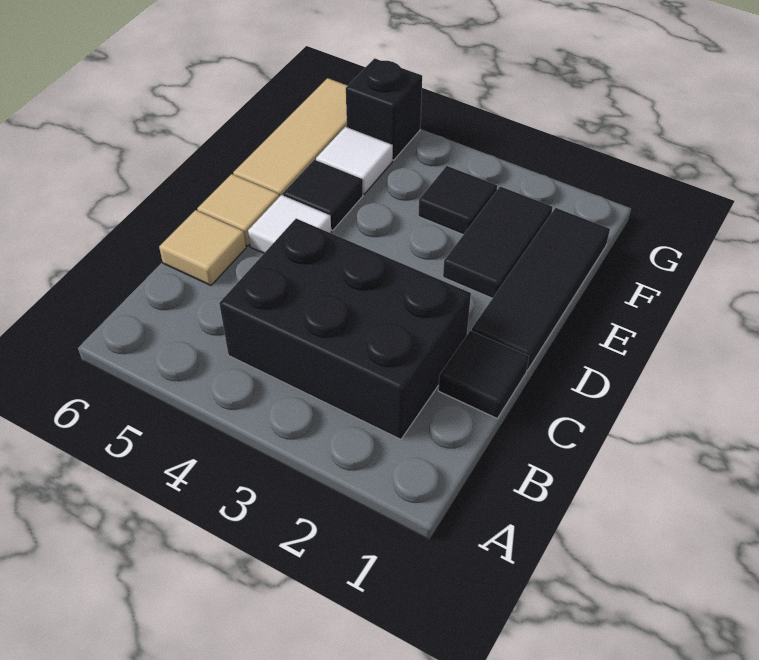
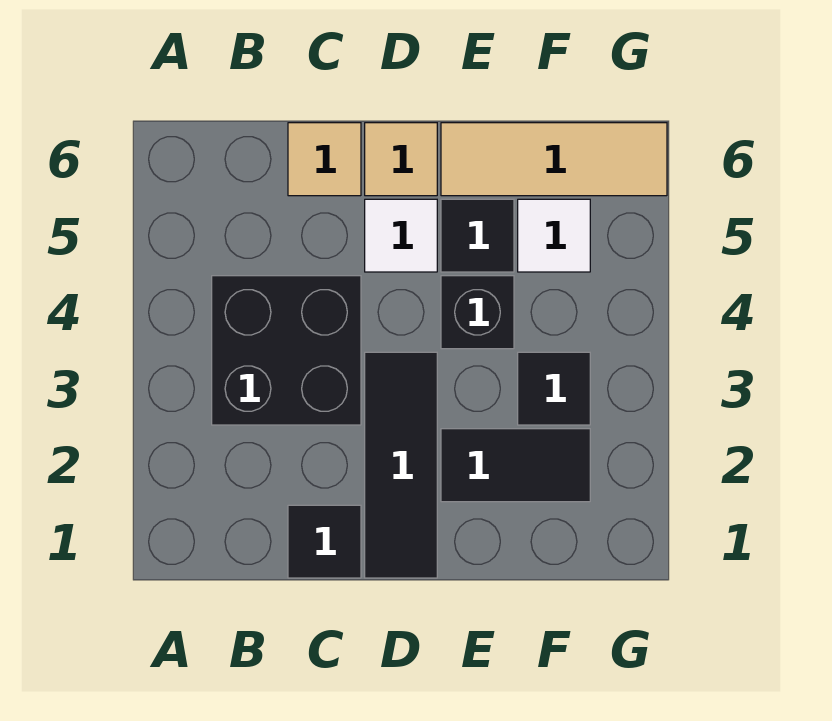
black brick B2:C4 level 1 -> black brick B3:C4 level 1
black tile D1:F1 level 1 -> black tile D1:D3 level 1
black brick G5 level 1 -> black brick E4 level 1

